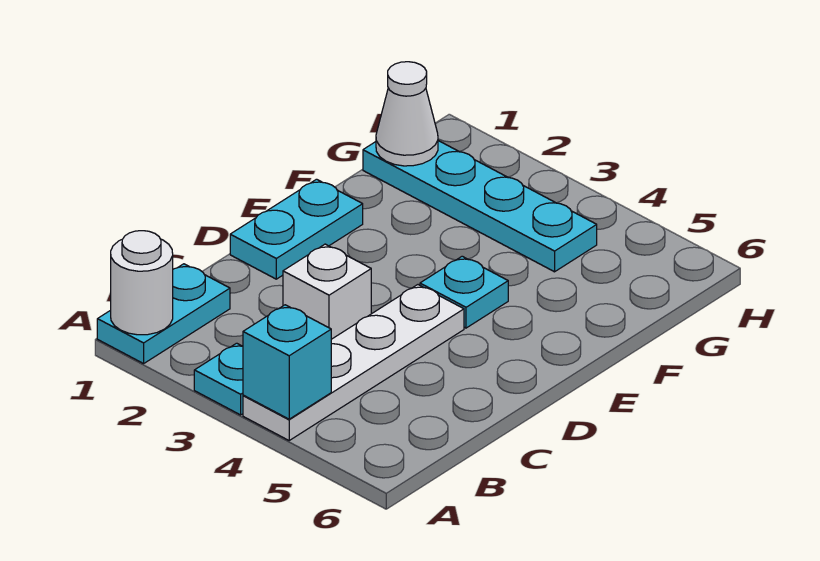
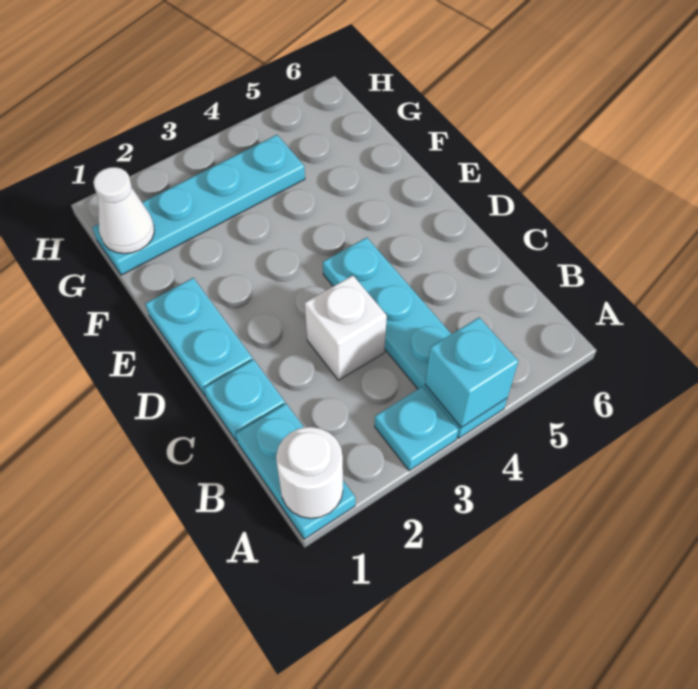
white plate A4:D4 level 1 -> cyan plate A4:D4 level 1
cyan plate E4 level 1 -> cyan plate C1 level 1

